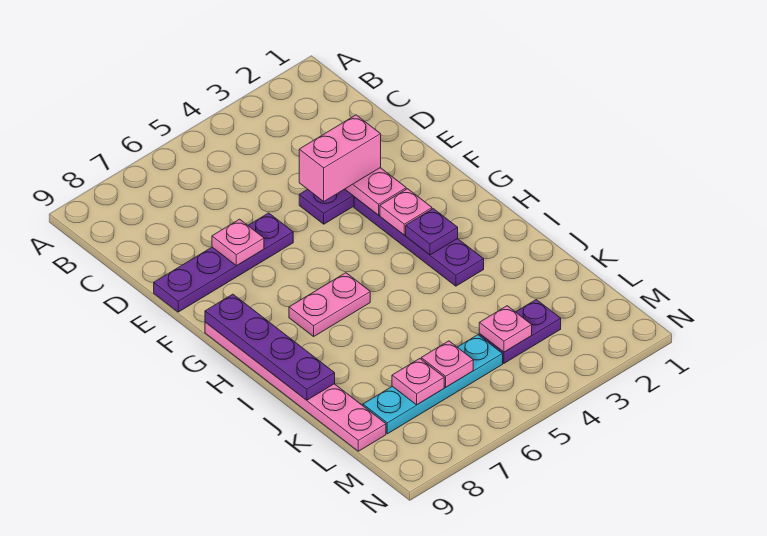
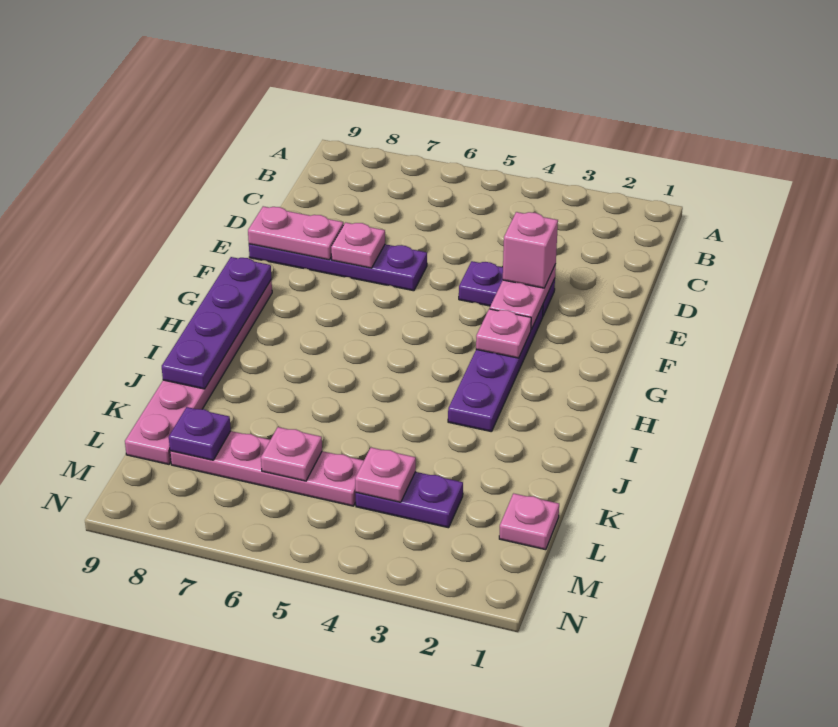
pink brick E3:E4 level 3 -> pink brick E3 level 3
purple plate H3 level 2 -> purple plate L8 level 2
pink plate H6:H7 level 1 -> pink plate E8:E9 level 2
cyan plate L5:L8 level 1 -> pink plate L5:L8 level 1
pink plate L7 level 2 -> pink plate L1 level 1

